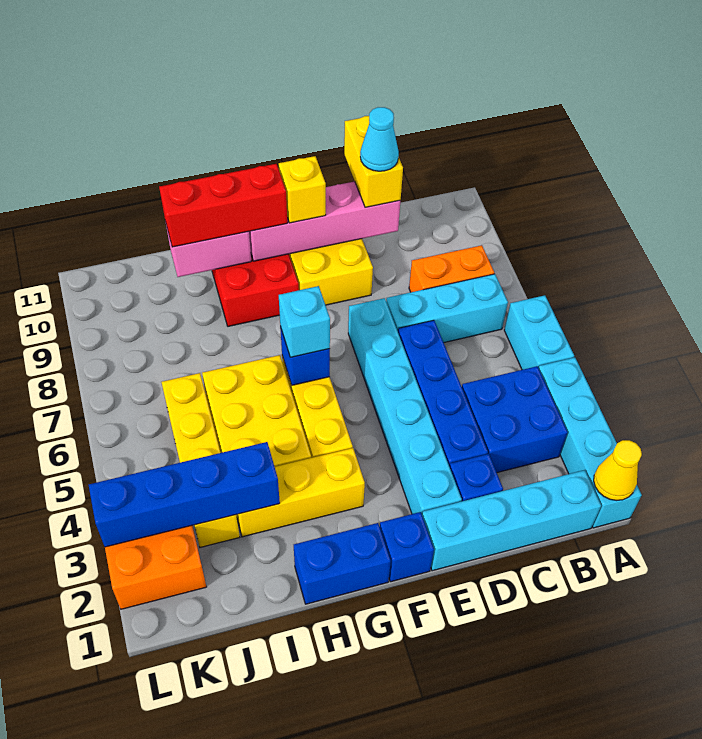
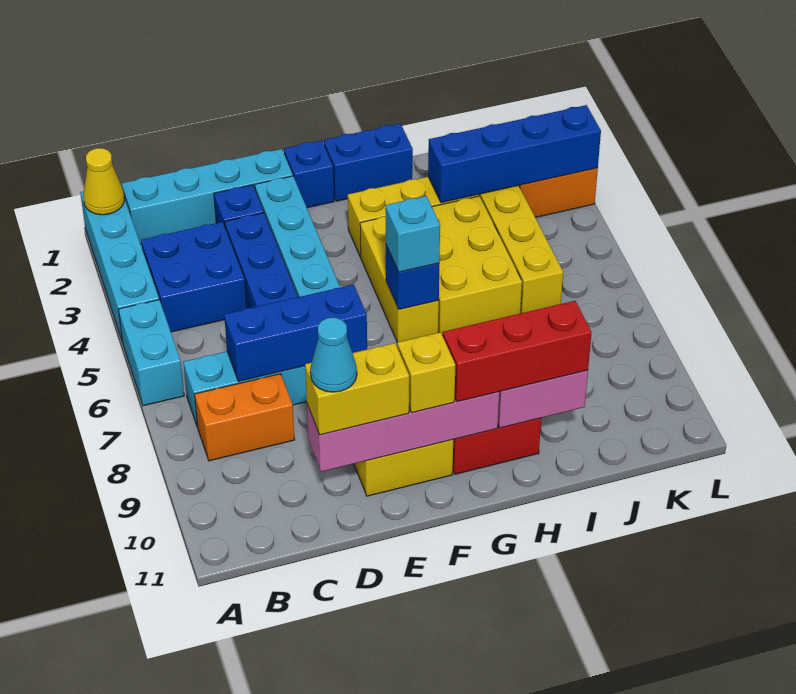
none -> blue brick C7:E7 level 2
yellow brick D10:D11 level 3 -> yellow brick D10:E10 level 3

